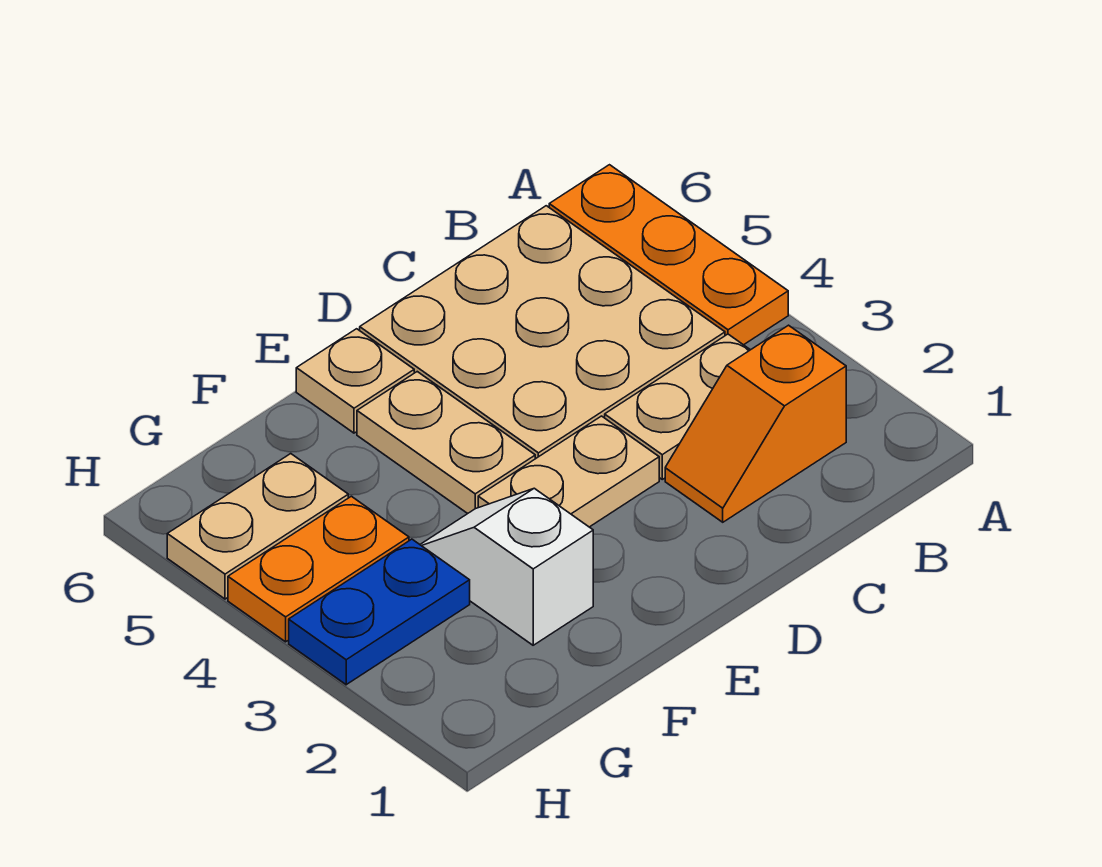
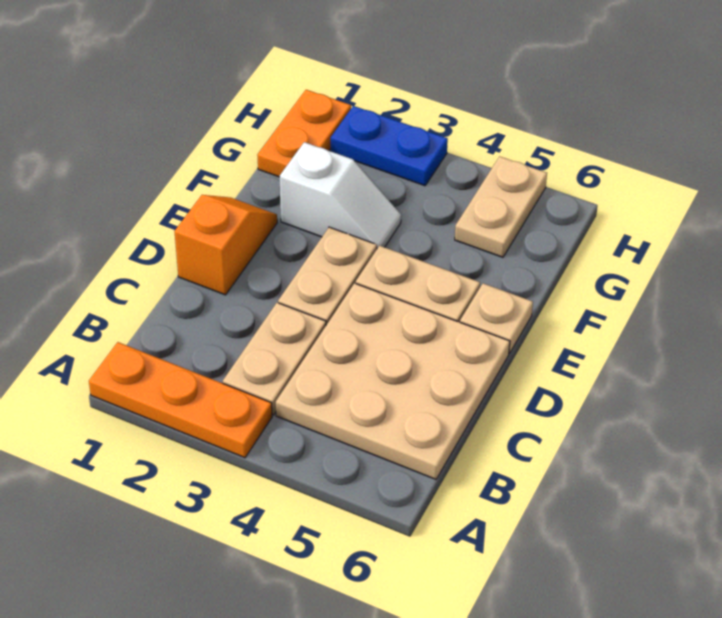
orange plate A4:A6 level 1 -> orange plate A1:A3 level 1
orange slope B2:C2 level 1 top B -> orange slope D1:E1 level 1 top D
blue plate G3:H3 level 1 -> blue plate H2:H3 level 1
orange plate G4:H4 level 1 -> orange plate G1:H1 level 1

